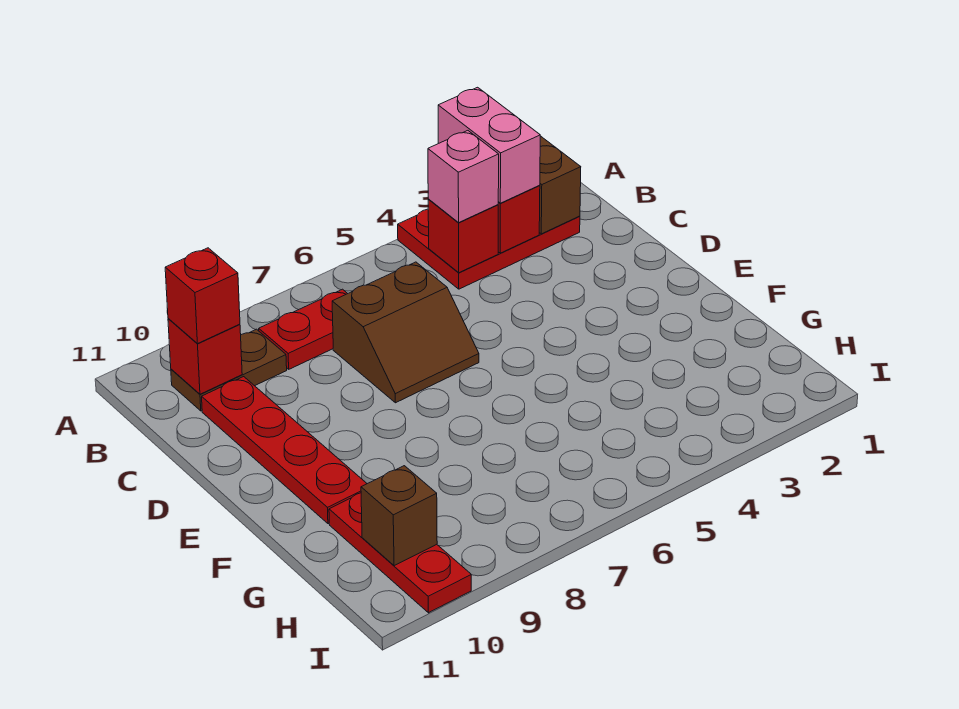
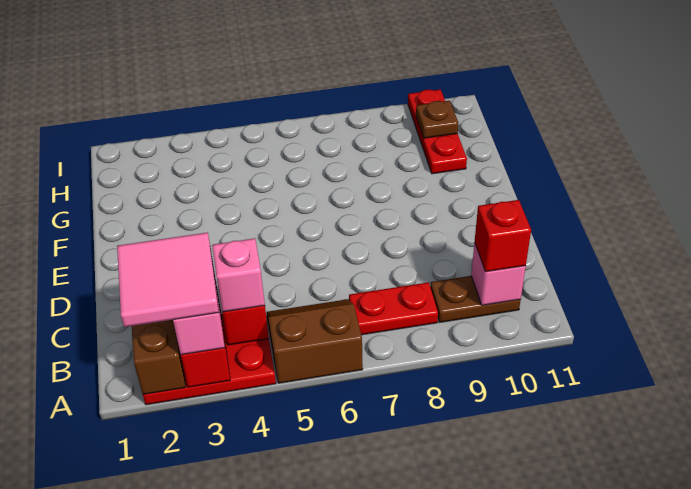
none -> pink tile A2:B3 level 4
red brick B10 level 2 -> pink brick B10 level 2
brown slope C6:D7 level 1 top C -> brown slope A5:B6 level 1 top A
red plate C10:F10 level 1 -> none
brown brick H10 level 2 -> brown plate H10 level 2

